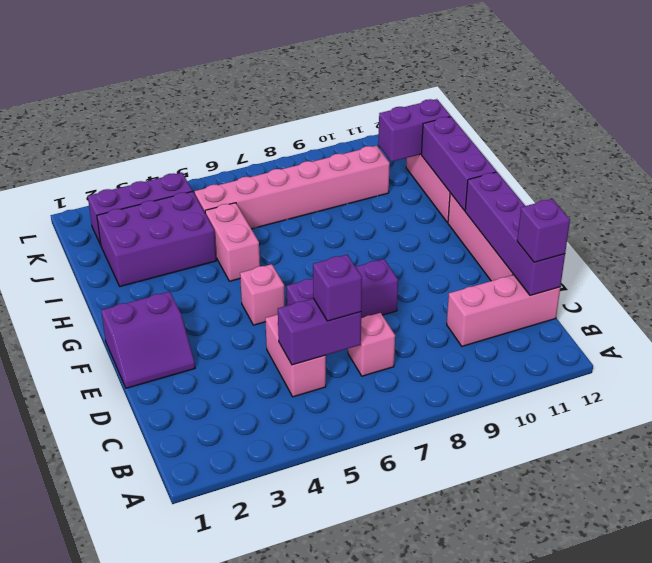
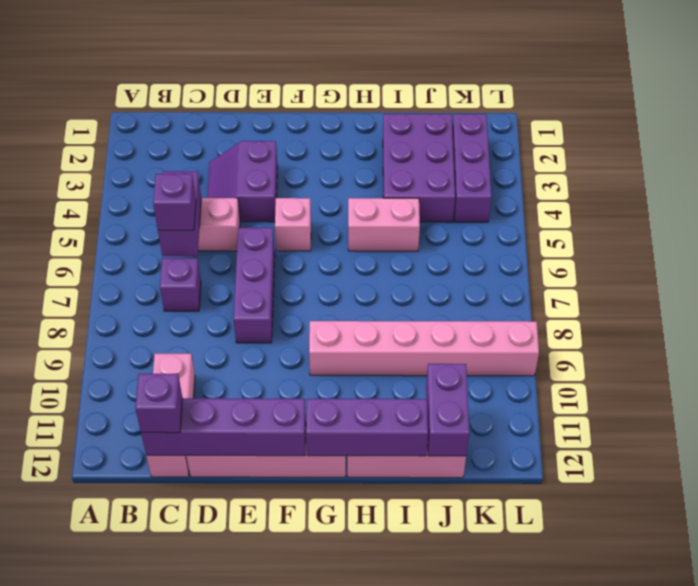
pink brick C7 level 1 -> purple brick C7 level 1
purple slope E1:F2 level 1 top F -> purple slope D3:E4 level 1 top E
pink brick J5:J10 level 1 -> pink brick G9:L9 level 1

